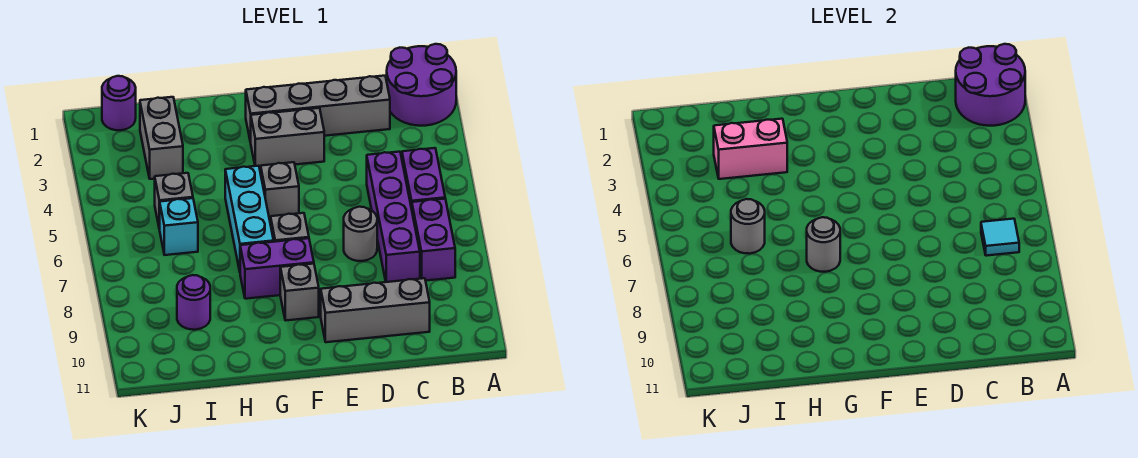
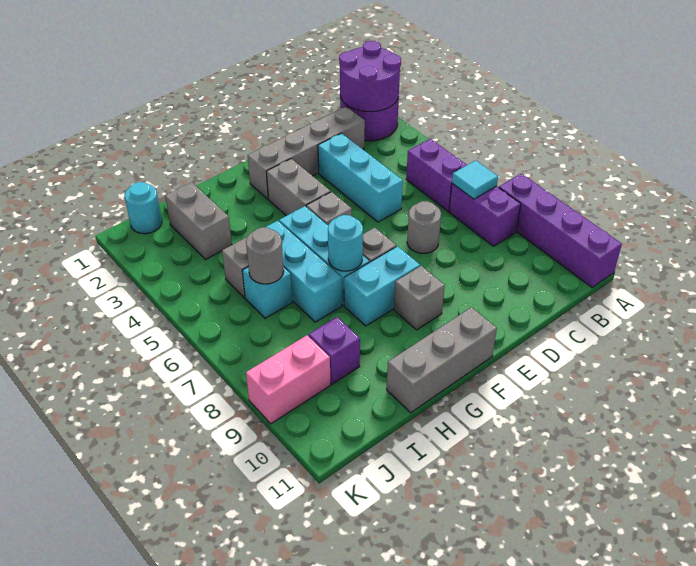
purple brick C5:C8 level 1 -> purple brick A8:A11 level 1
grey brick C10:E10 level 1 -> grey brick F11:H11 level 1
none -> cyan brick D3:D5 level 1
grey brick E3:F3 level 1 -> grey brick F3:F4 level 1
purple brick F8:G8 level 1 -> cyan brick F8:G8 level 1
grey round brick G7 level 2 -> cyan round brick G7 level 2
pink brick H3:I3 level 2 -> pink brick J9:K9 level 1
none -> cyan brick H5:H7 level 1
purple round brick I9 level 1 -> purple brick I9 level 1
purple round brick J1 level 1 -> cyan round brick J1 level 1

